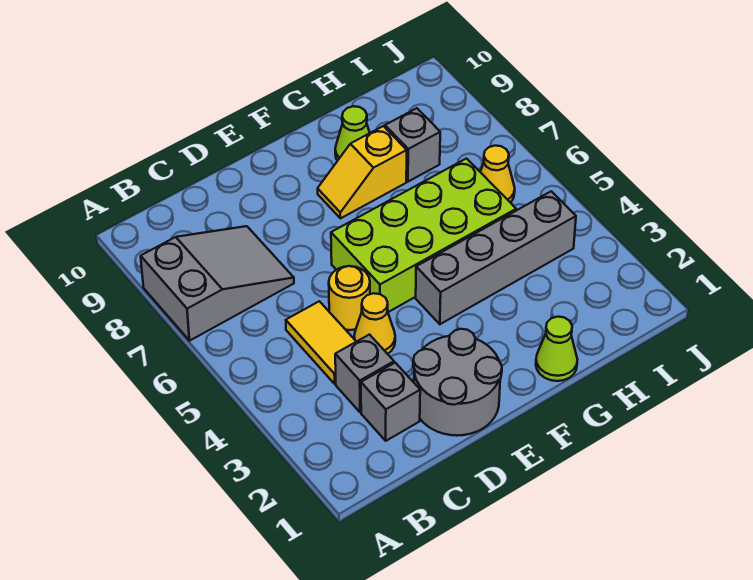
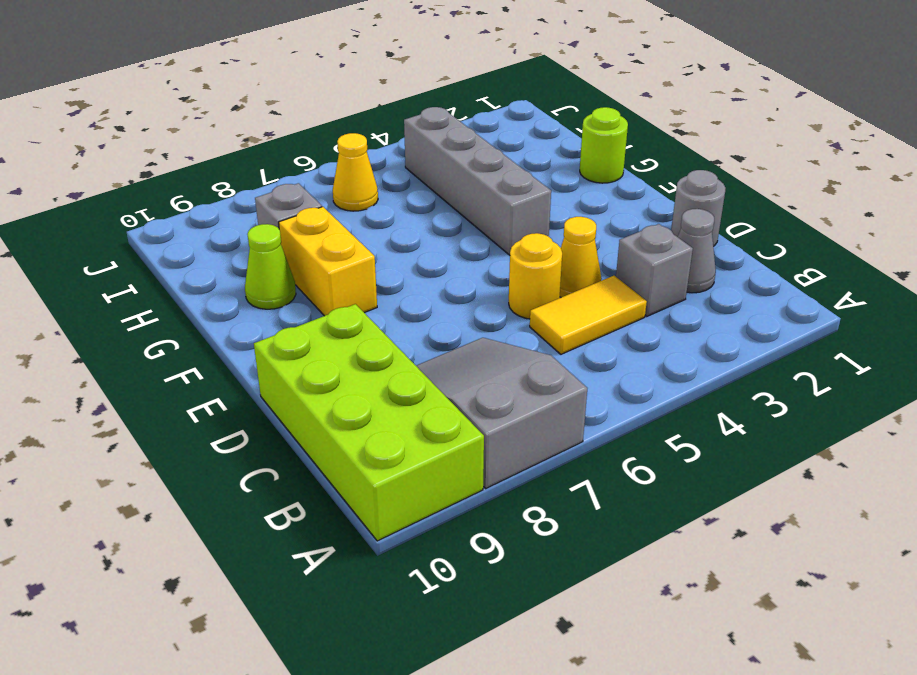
grey brick C2 level 1 -> grey cone C2 level 1
grey round brick D1:E2 level 1 -> grey round brick D1 level 1
lime brick E5:H6 level 1 -> lime brick A9:D10 level 1
yellow slope F8:G8 level 1 top G -> yellow brick F8:G8 level 1
lime cone G1 level 1 -> lime round brick G1 level 1

